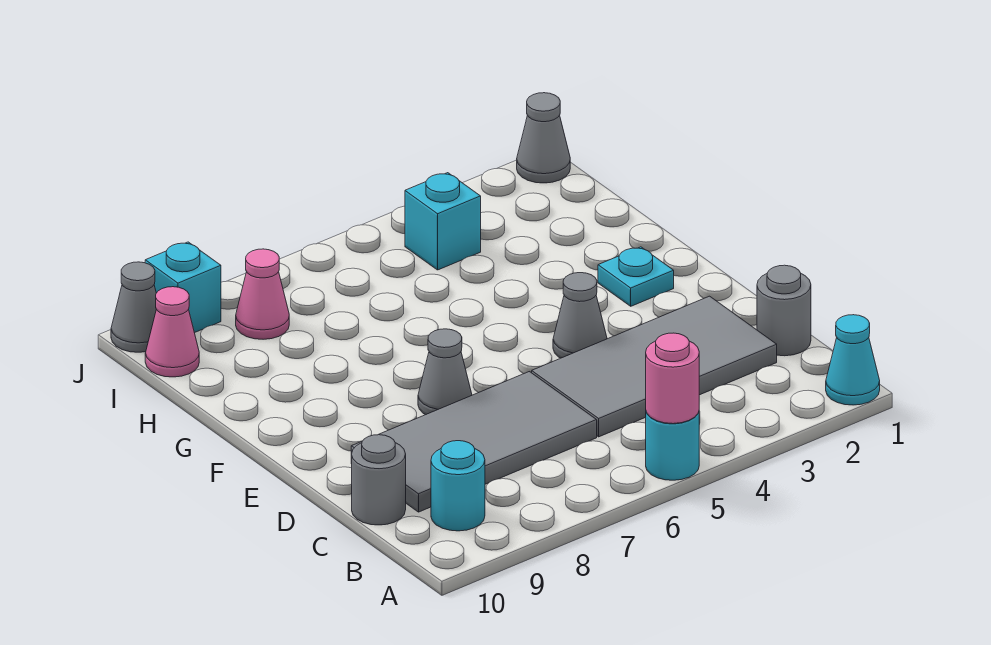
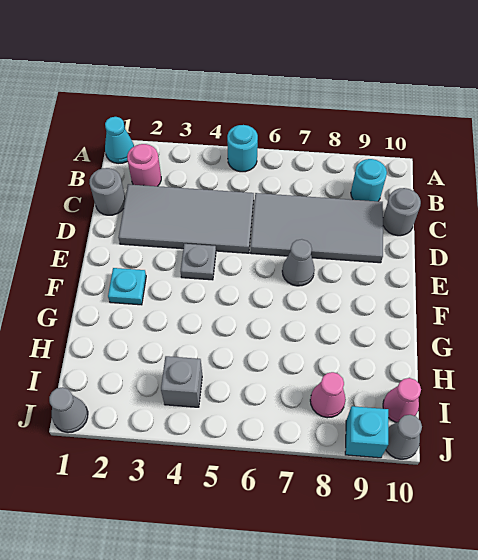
pink round brick A5 level 2 -> pink round brick B2 level 1
grey cone E4 level 1 -> grey plate E4 level 1
cyan brick I4 level 1 -> grey brick I4 level 1

